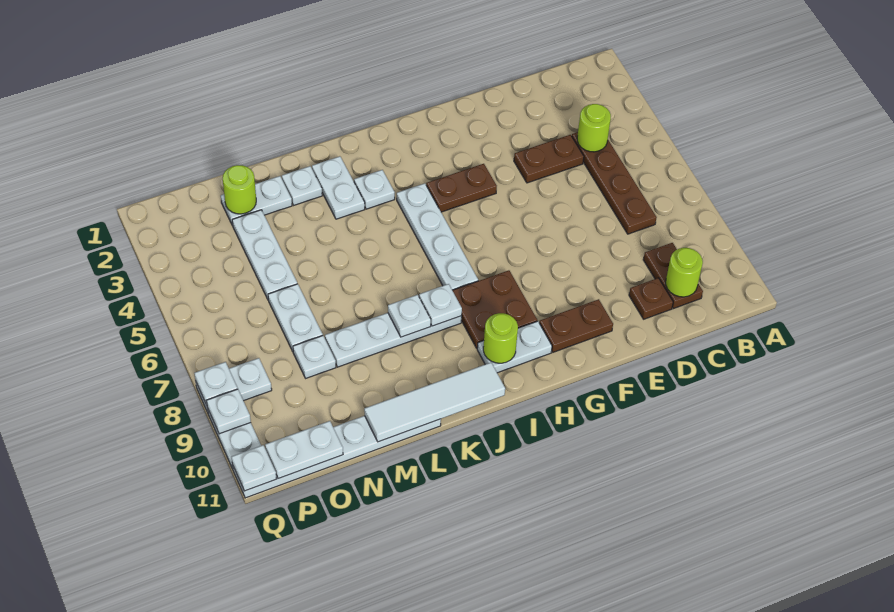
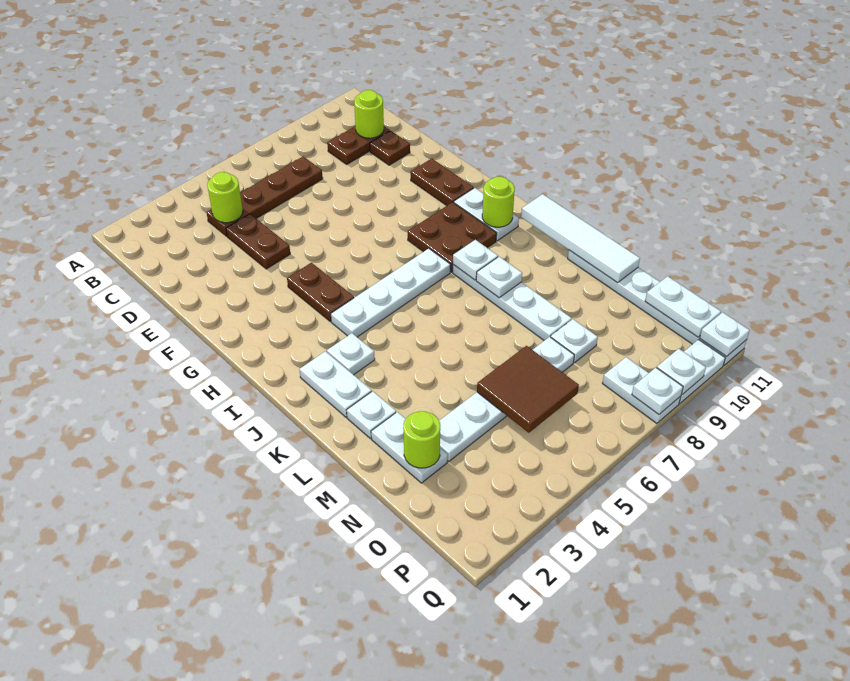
white plate K2:K3 level 1 -> white plate J2:K2 level 1
none -> brown tile N5:O6 level 2

